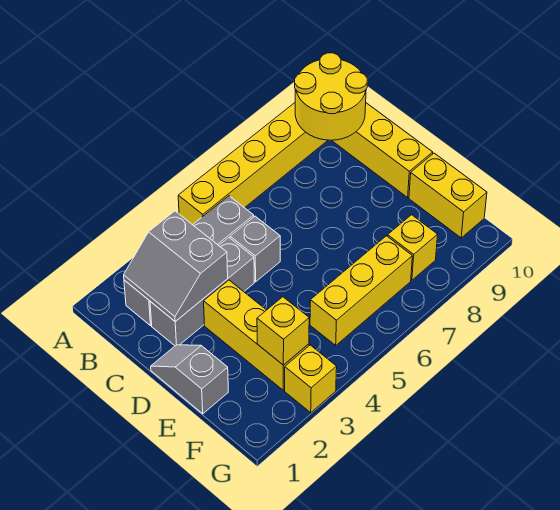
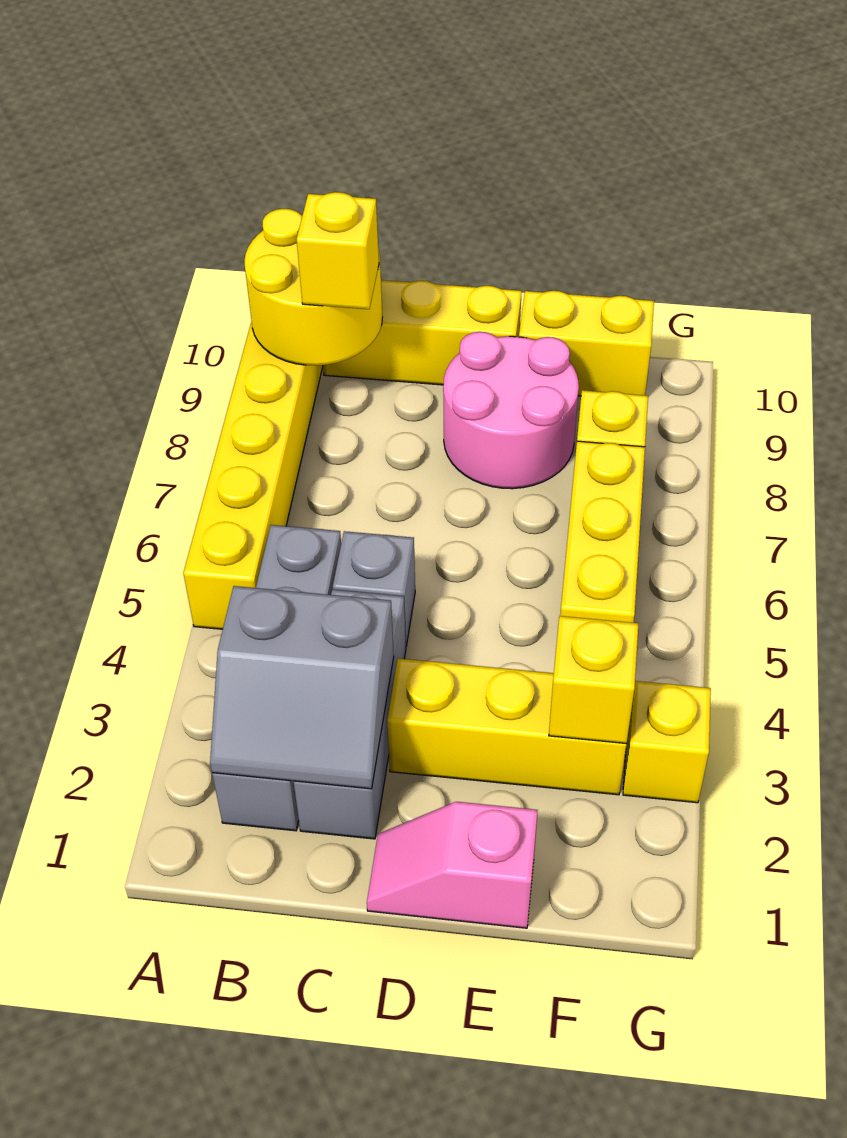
none -> yellow brick B9 level 3
grey slope D1:E1 level 1 top E -> pink slope D1:E1 level 1 top E
none -> pink round brick D8:E9 level 1

